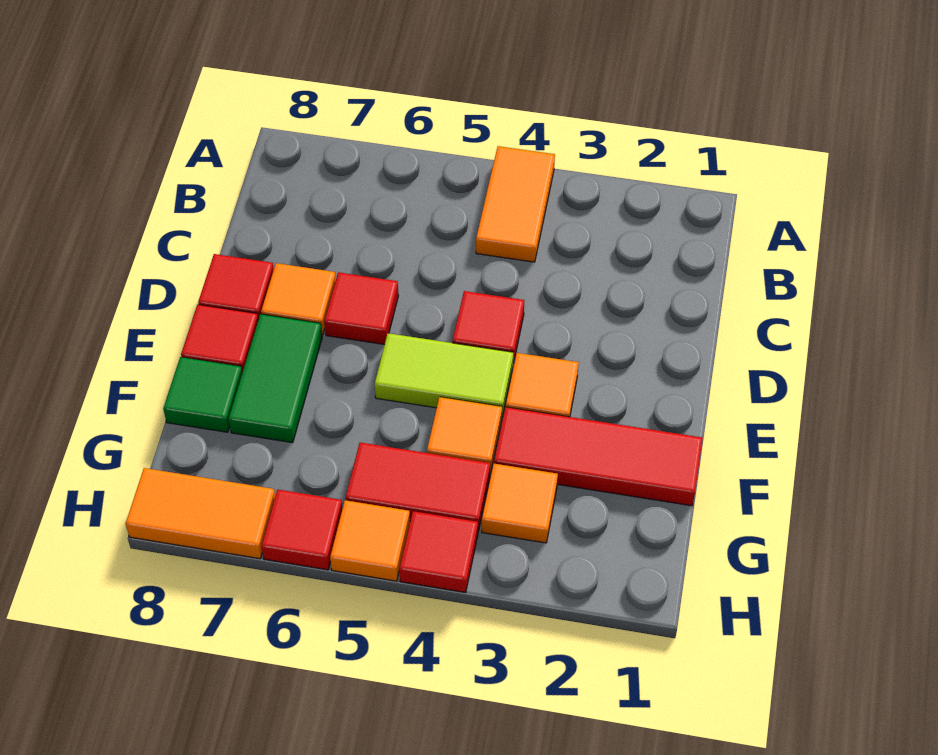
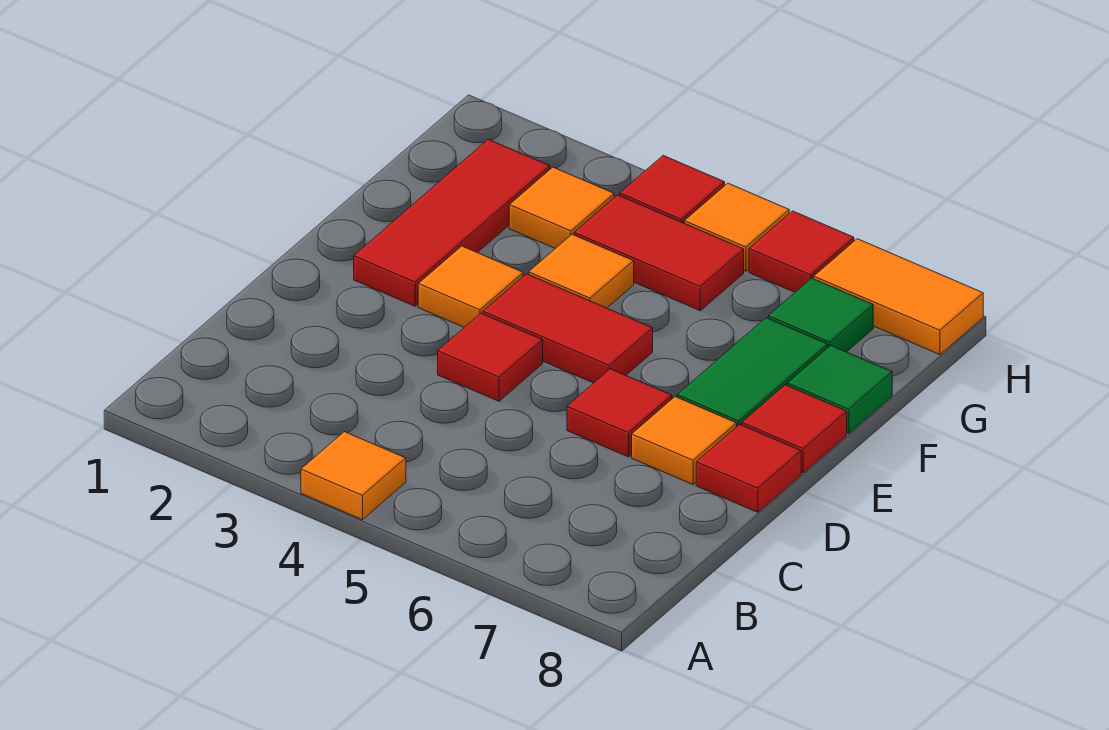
orange tile A4:B4 level 1 -> orange tile A4 level 1
lime tile E4:E5 level 1 -> red tile E4:E5 level 1
red tile F1:F3 level 1 -> red tile E2:G2 level 1
none -> green tile G7 level 1

